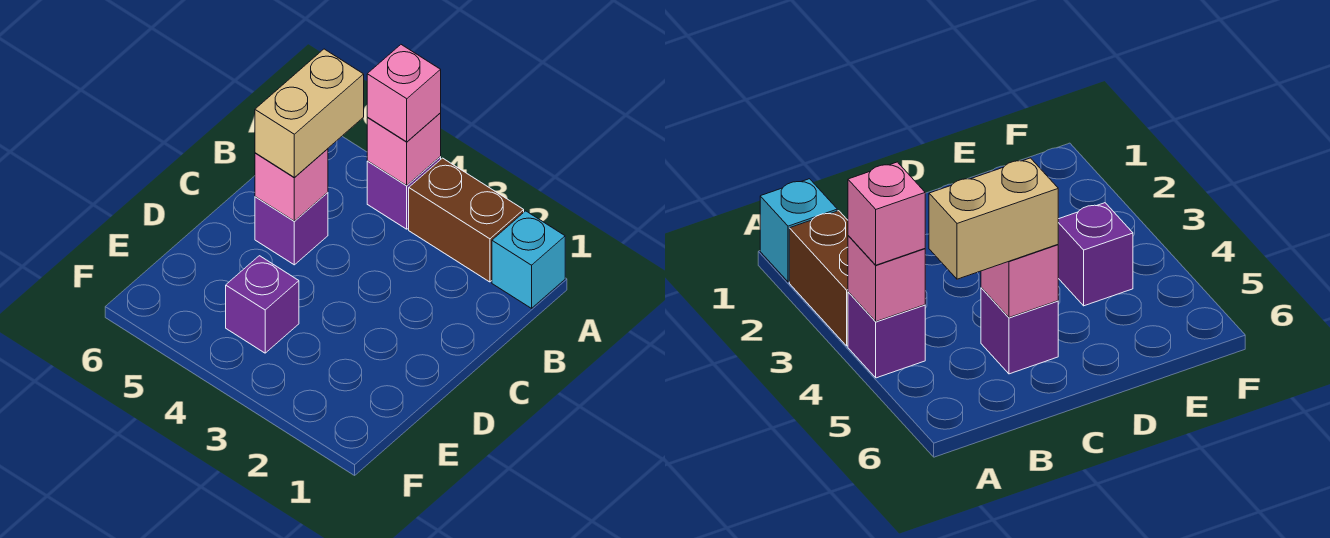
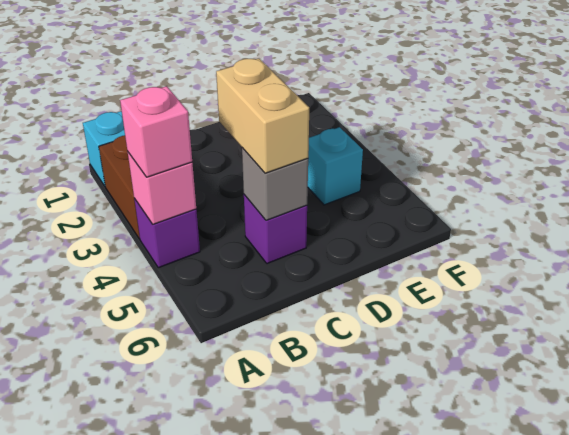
tan brick B5:C5 level 3 -> tan brick C4:C5 level 3
pink brick C5 level 2 -> grey brick C5 level 2
purple brick E4 level 1 -> cyan brick E4 level 1

